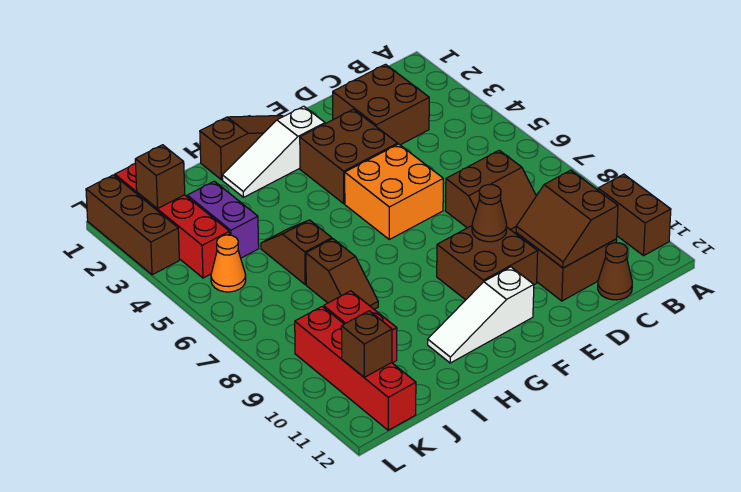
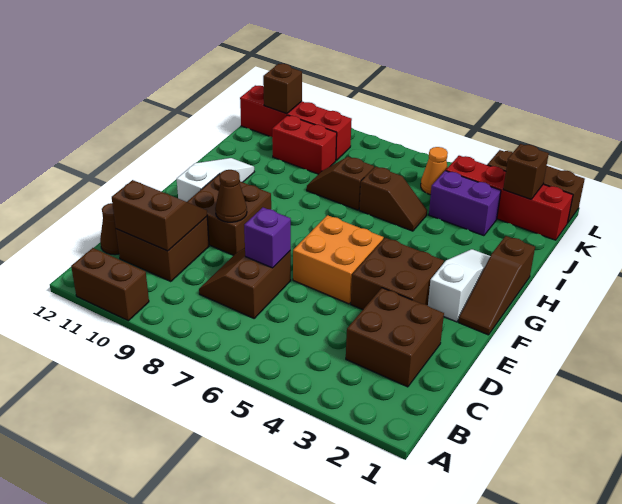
none -> purple brick D7 level 2

